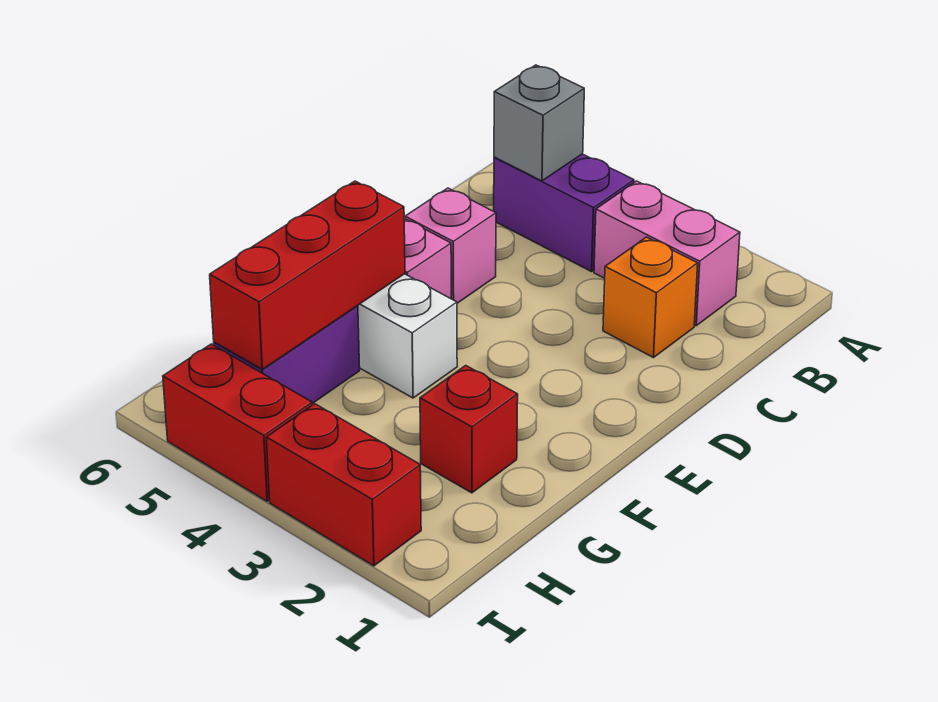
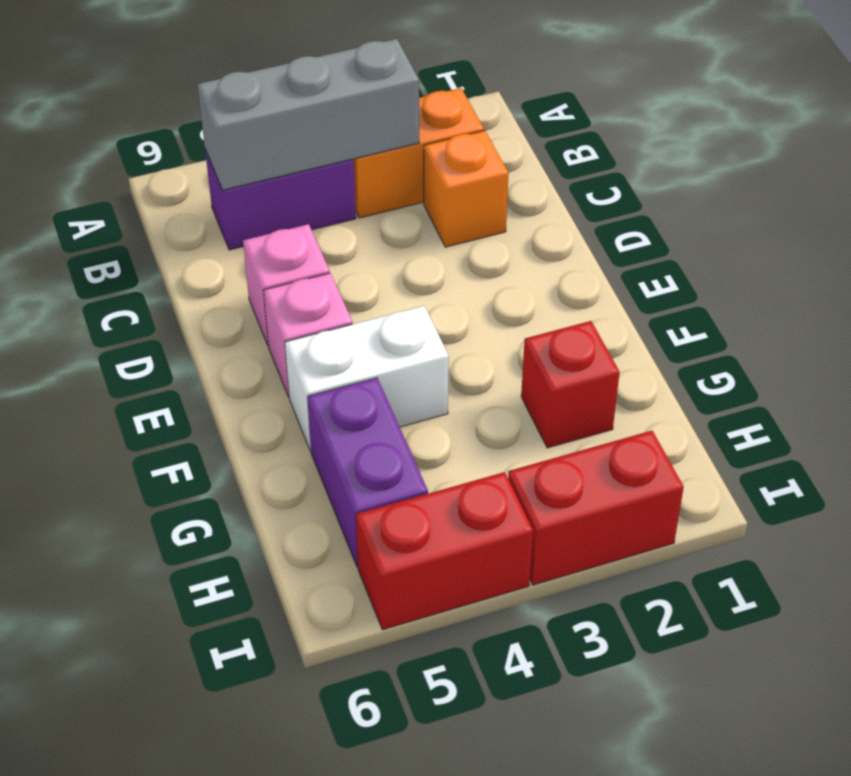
pink brick B2:B3 level 1 -> orange brick B2:B3 level 1
grey brick B5 level 2 -> grey brick B3:B5 level 2
red brick F5:H5 level 2 -> none

